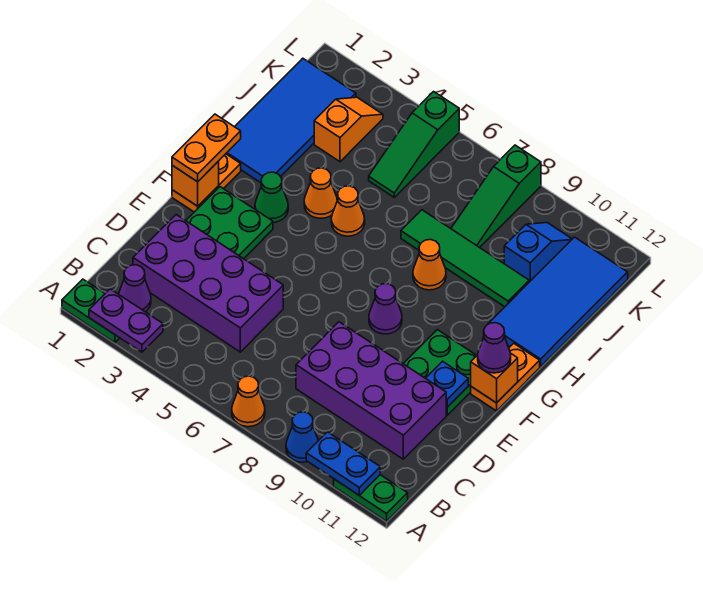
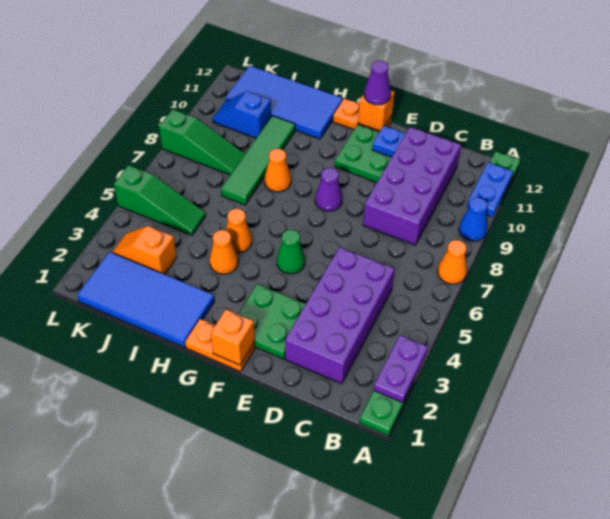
purple cone B2 level 1 -> none
orange plate F1:G1 level 3 -> none
green cone G3 level 1 -> green cone F5 level 1

